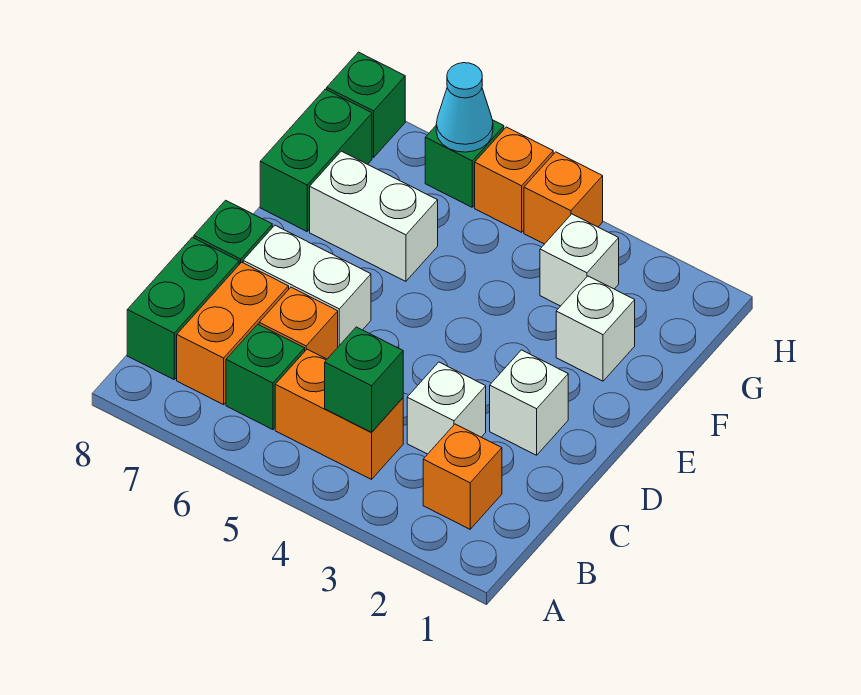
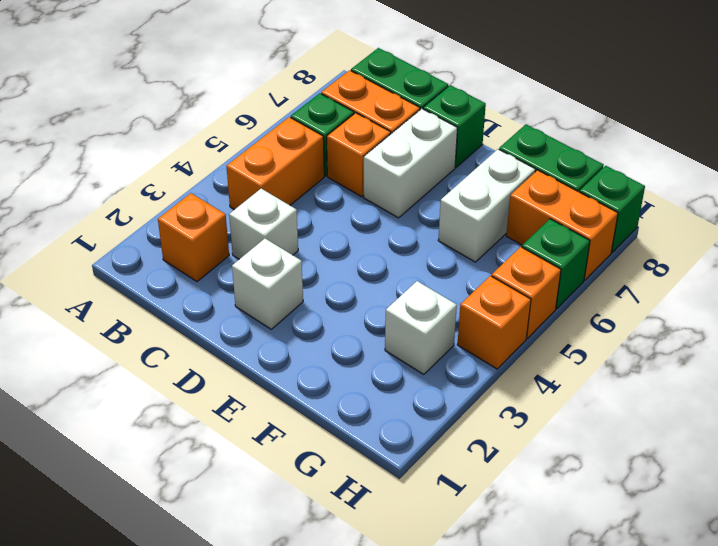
green brick B4 level 2 -> none
white brick F2 level 1 -> none
none -> orange brick G7:H7 level 1
cyan cone H6 level 2 -> none

